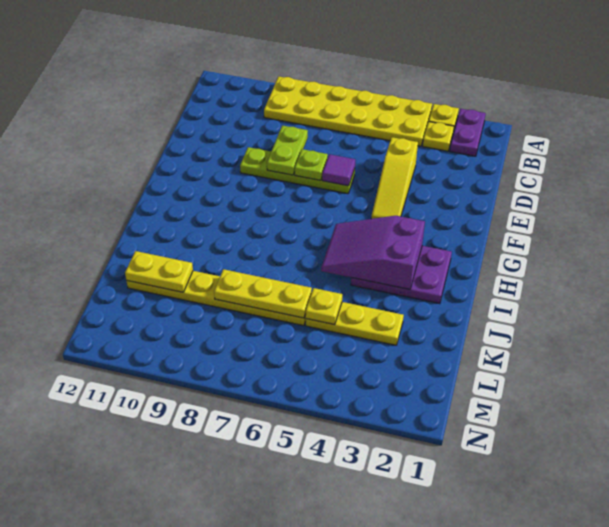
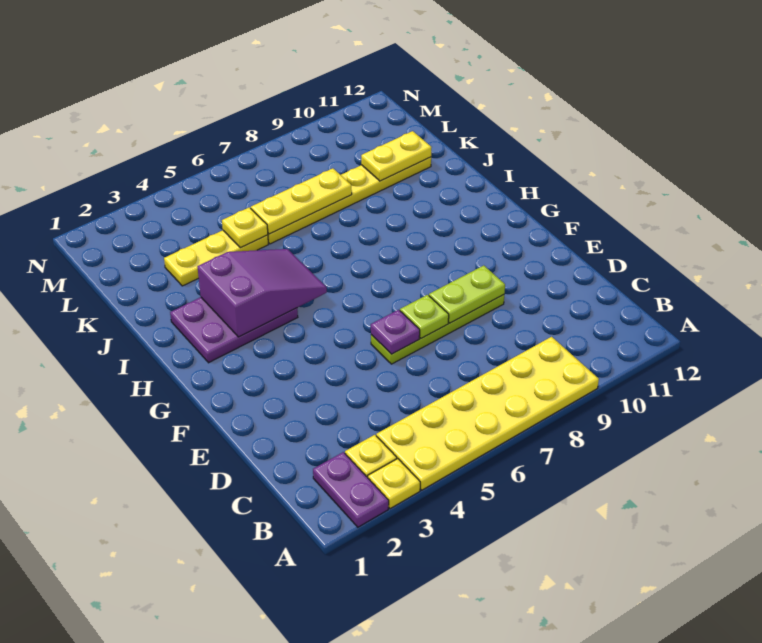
yellow slope D4:F4 level 1 top D -> none
lime plate D8:E8 level 2 -> lime plate E8:E9 level 2
purple tile E6 level 2 -> purple plate E6 level 2

